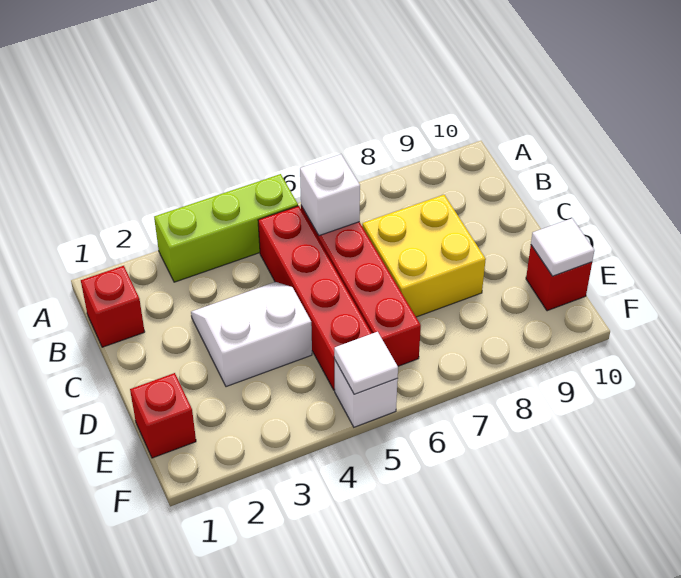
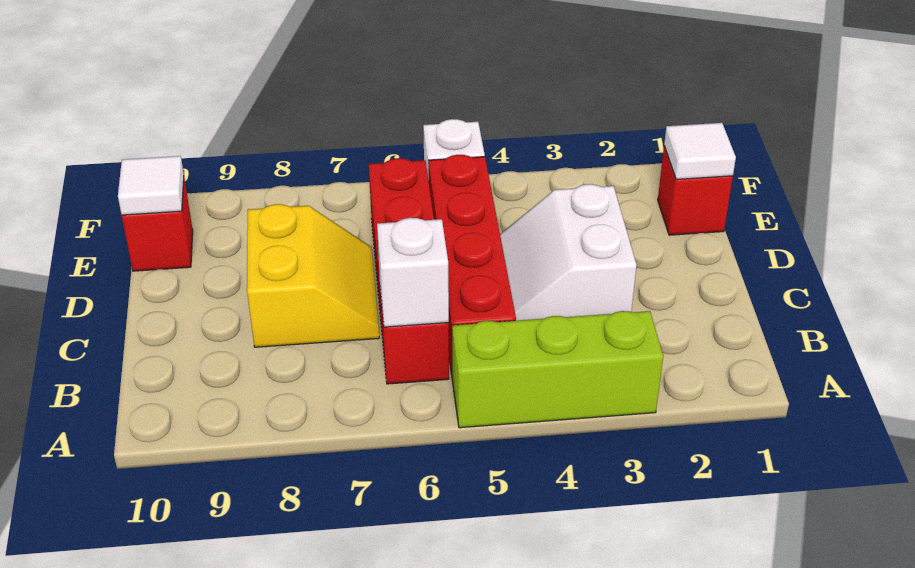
red brick B1 level 1 -> none
white slope C3:D4 level 1 top D -> white slope C3:D4 level 1 top 3
yellow brick C7:D8 level 1 -> yellow slope C7:D8 level 1 top 8
white tile F5 level 2 -> white tile E1 level 2

